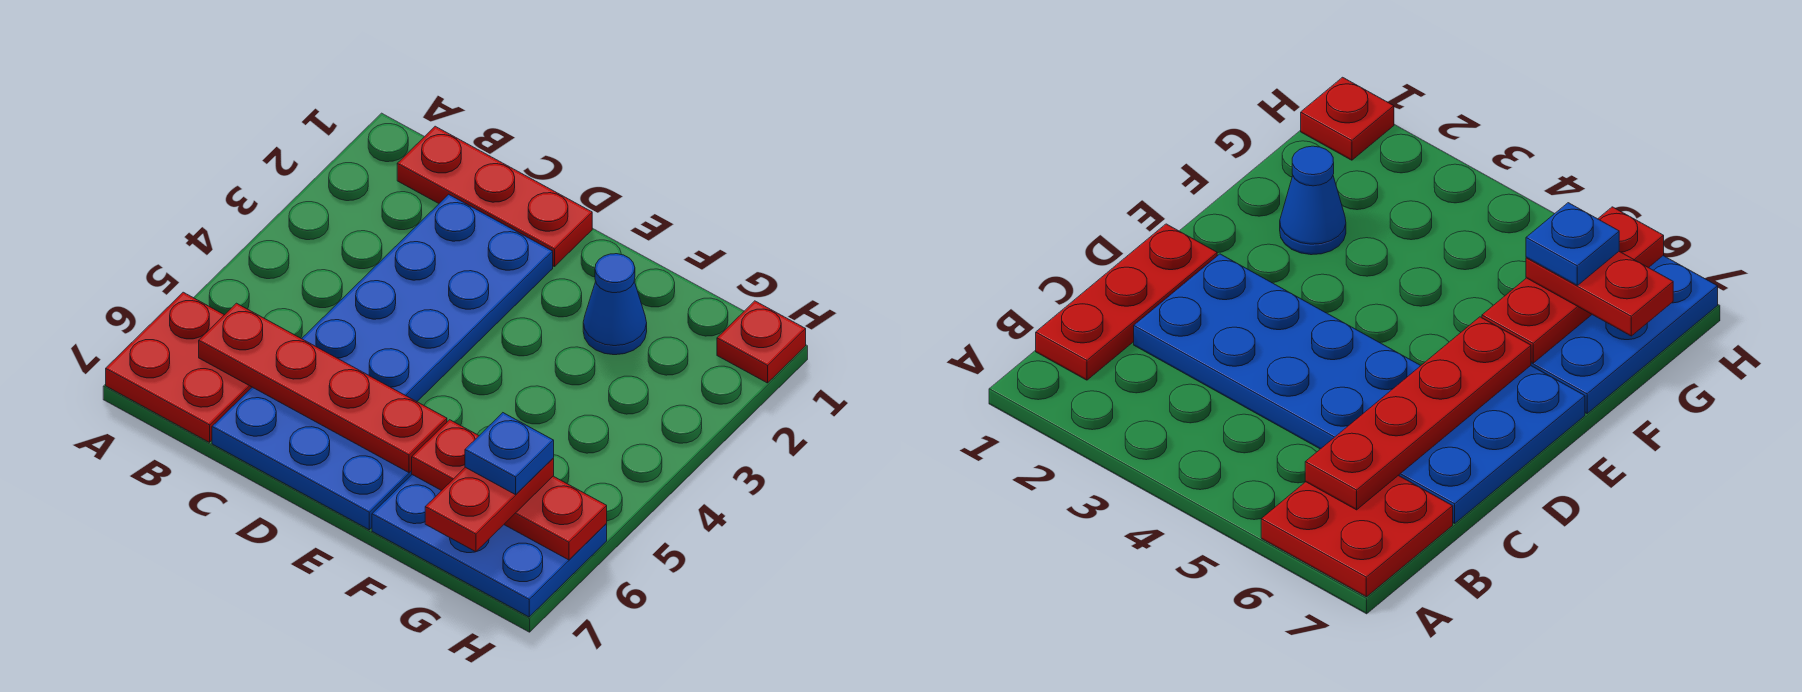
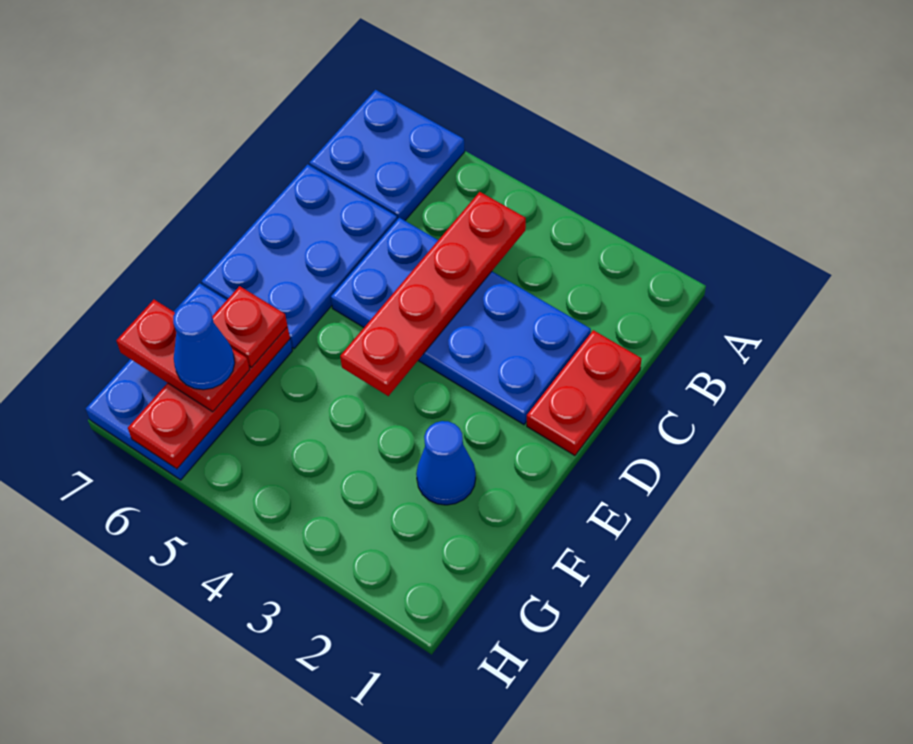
red plate A6:B7 level 1 -> blue plate A6:B7 level 1
red plate B1:D1 level 1 -> red plate C1:D1 level 1
red plate B6:E6 level 2 -> red plate B4:E4 level 2
blue plate G6 level 4 -> blue cone G6 level 4
red plate H1 level 1 -> red plate F6 level 3

